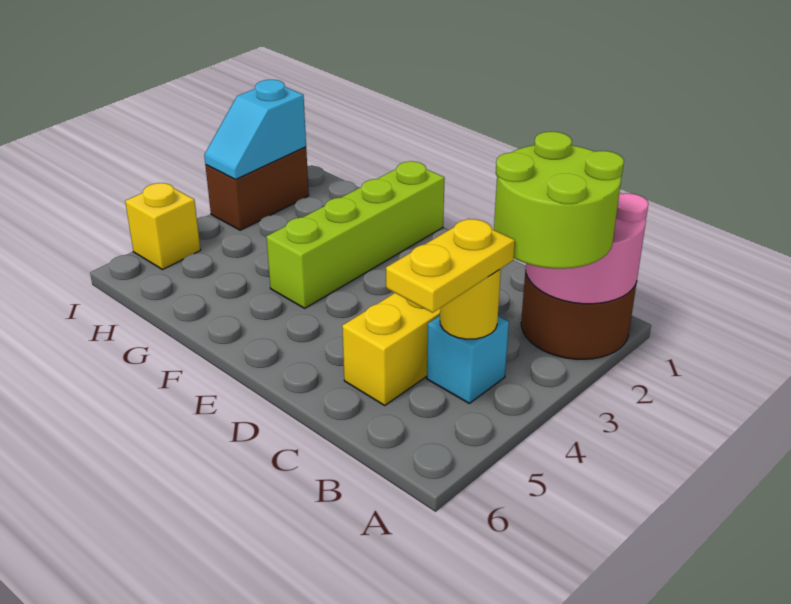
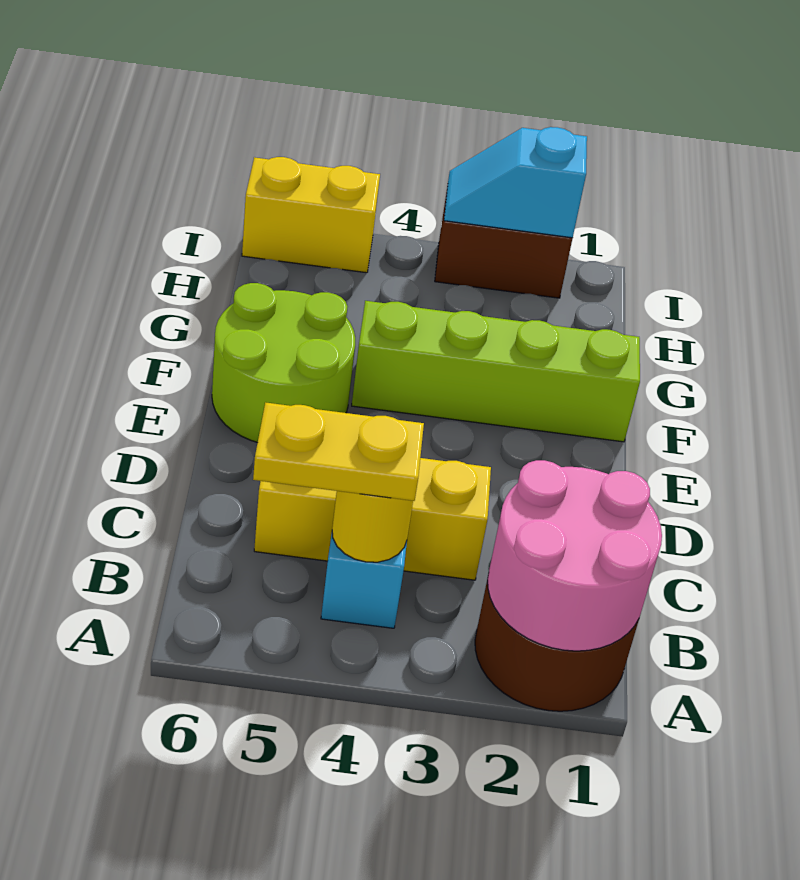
lime round brick A2:B3 level 3 -> lime round brick E5:F6 level 1
yellow brick I5 level 1 -> yellow brick I5:I6 level 1

